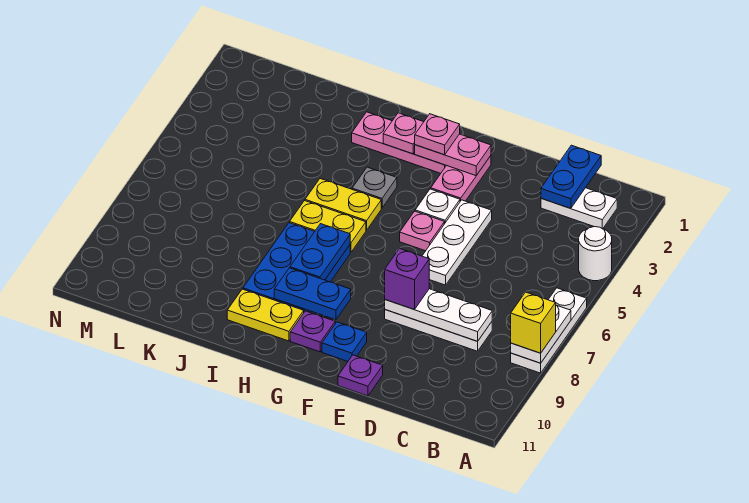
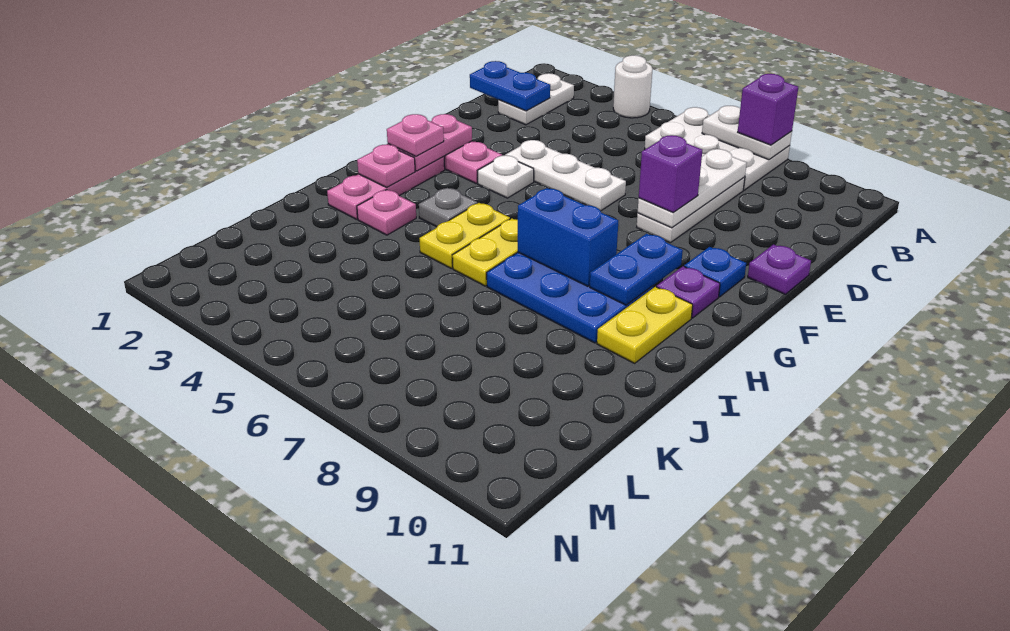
white plate A6:A8 level 1 -> white plate A6:B8 level 1
yellow brick A8 level 3 -> purple brick A8 level 3
pink plate F5 level 1 -> pink plate I3 level 1
blue plate H7:H8 level 2 -> blue brick H7:H8 level 2

